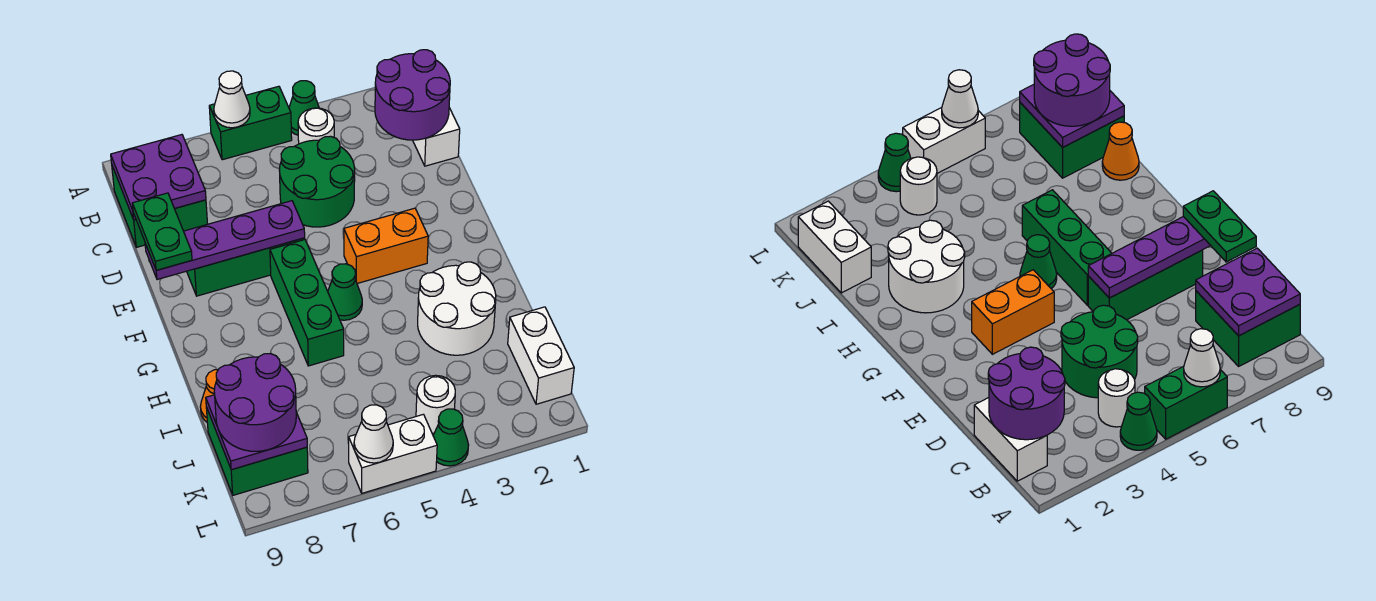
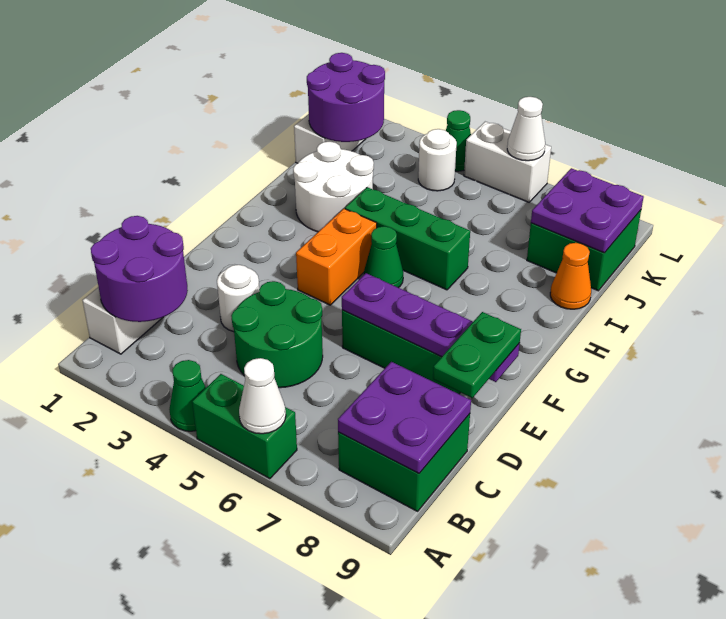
white round brick B4 level 1 -> white round brick D3 level 1
orange brick F3:F4 level 1 -> orange brick F4:G4 level 1
green brick F6:H6 level 1 -> green brick H4:H6 level 1
purple round brick J8:K9 level 3 -> purple round brick J1:K2 level 2

